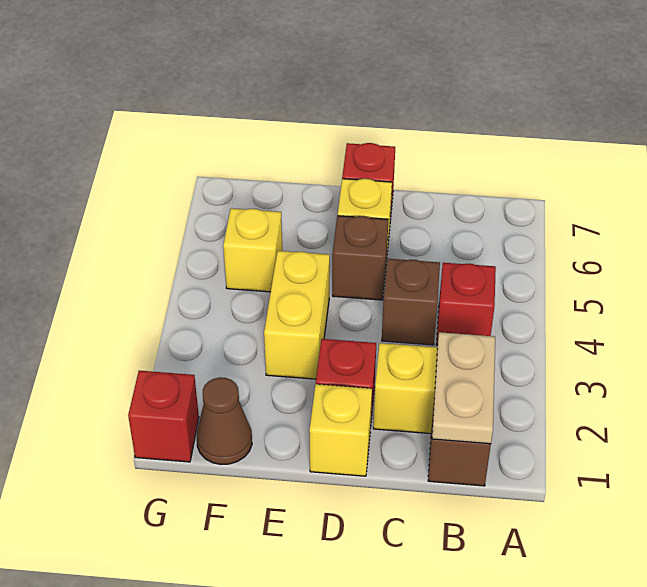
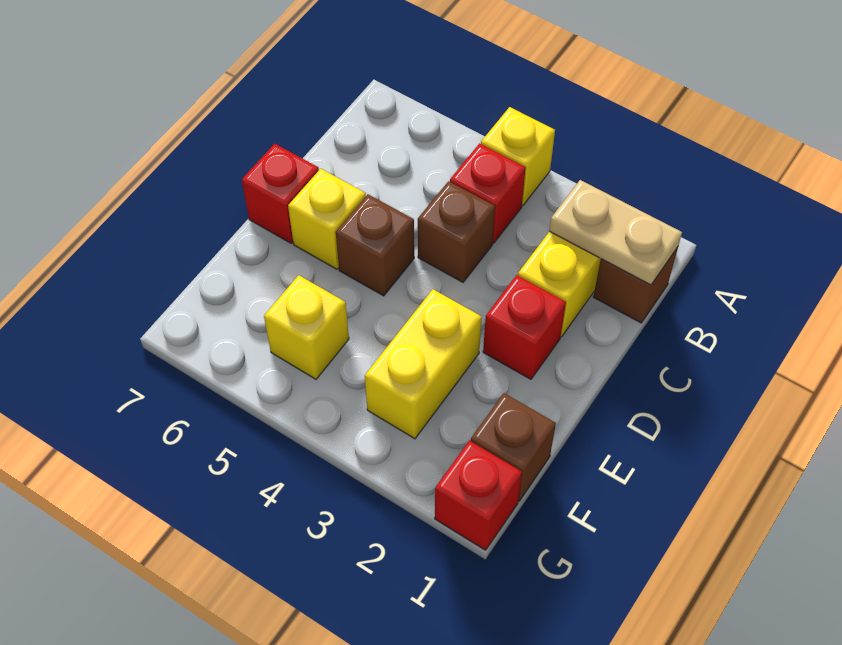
yellow brick D1 level 1 -> yellow brick A4 level 1
yellow brick E3:E4 level 1 -> yellow brick E3:F3 level 1
brown cone F1 level 1 -> brown brick F1 level 1

